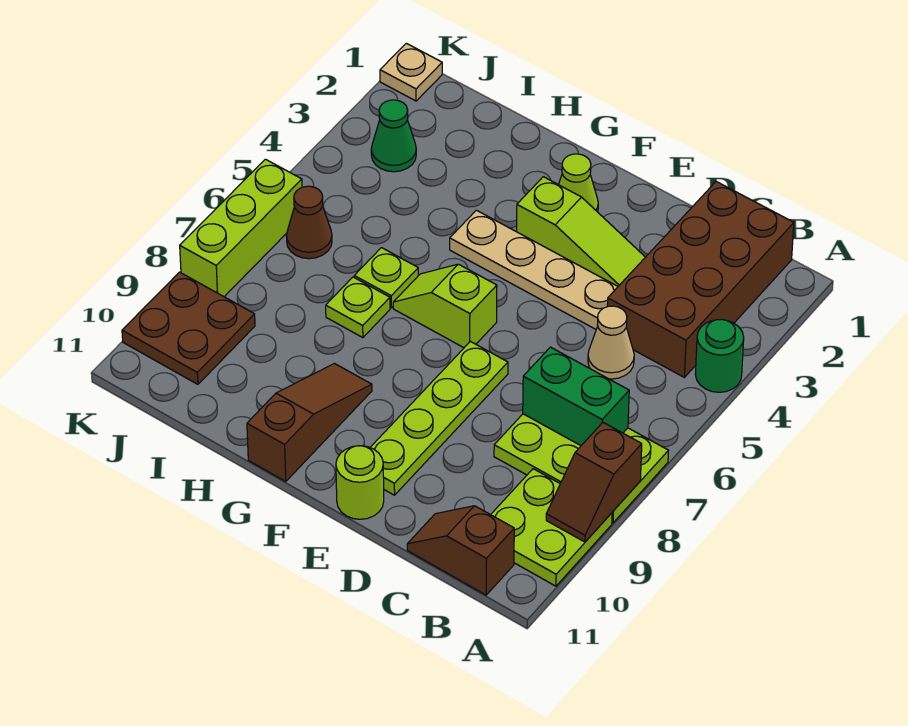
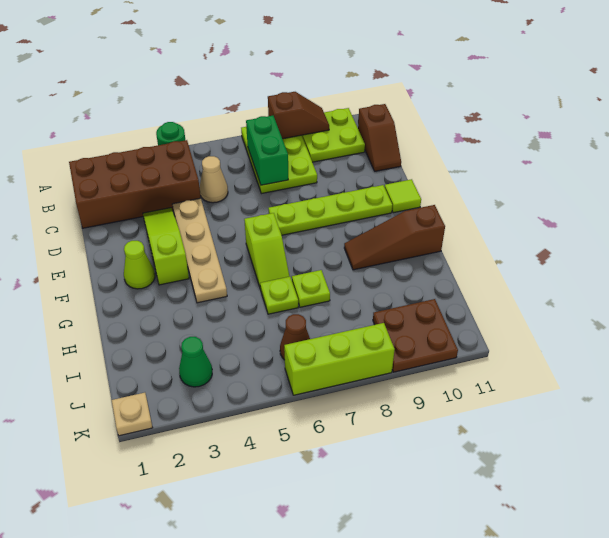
lime round brick E11 level 1 -> lime tile E11 level 1

